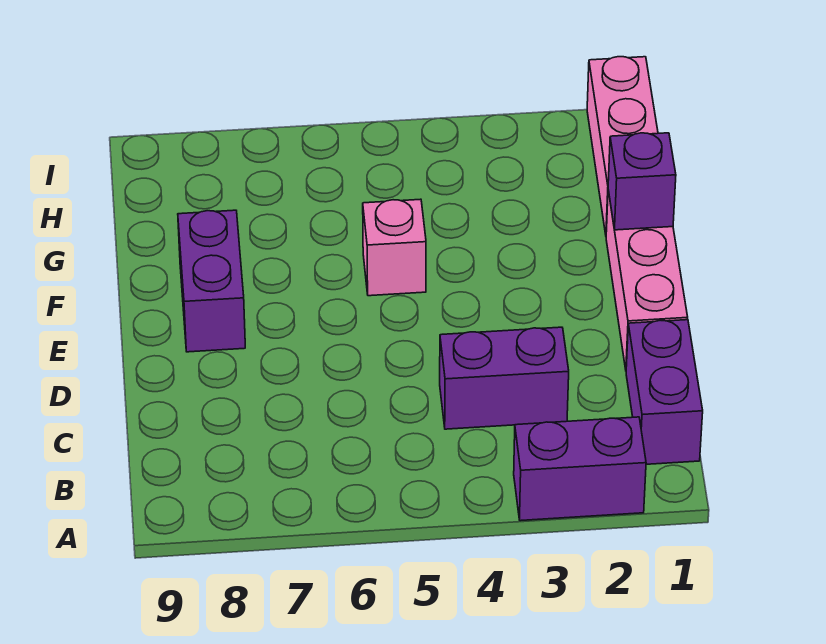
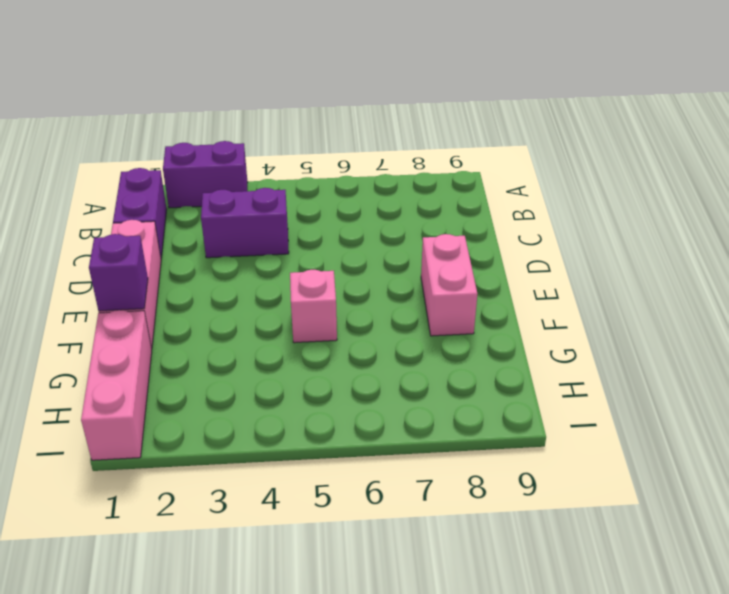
purple brick E8:F8 level 1 -> pink brick E8:F8 level 1

